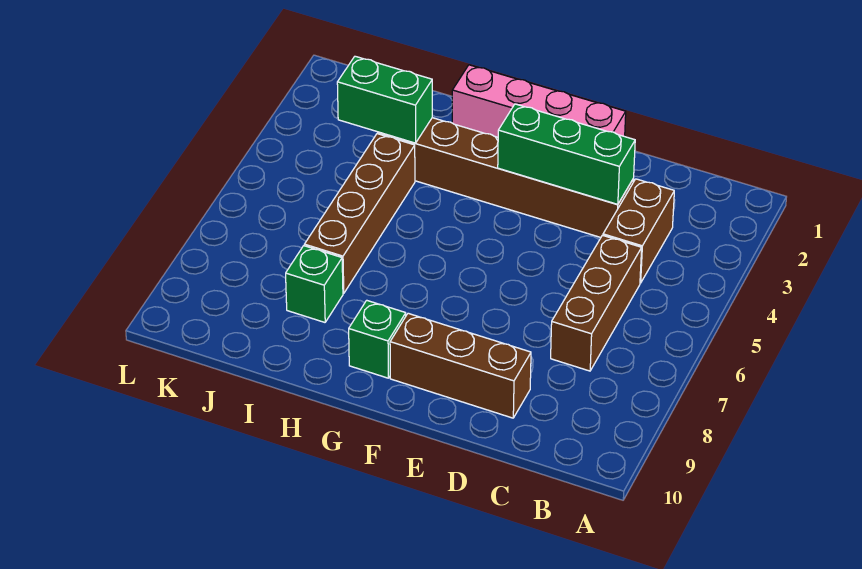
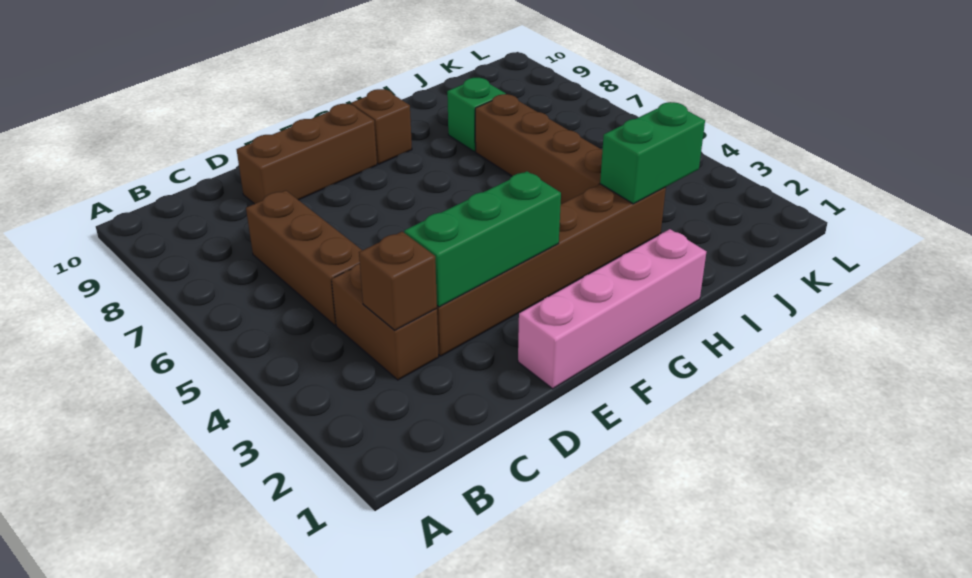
none -> brown brick C3 level 2
green brick G9 level 1 -> brown brick G9 level 1

